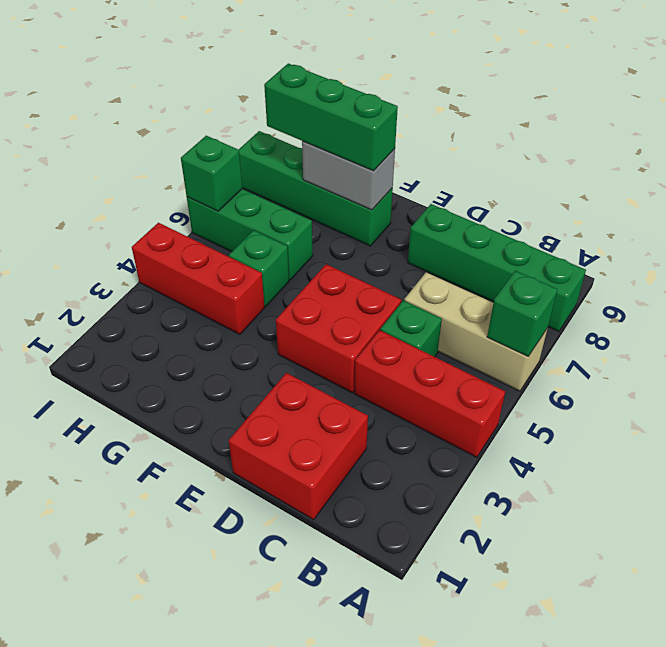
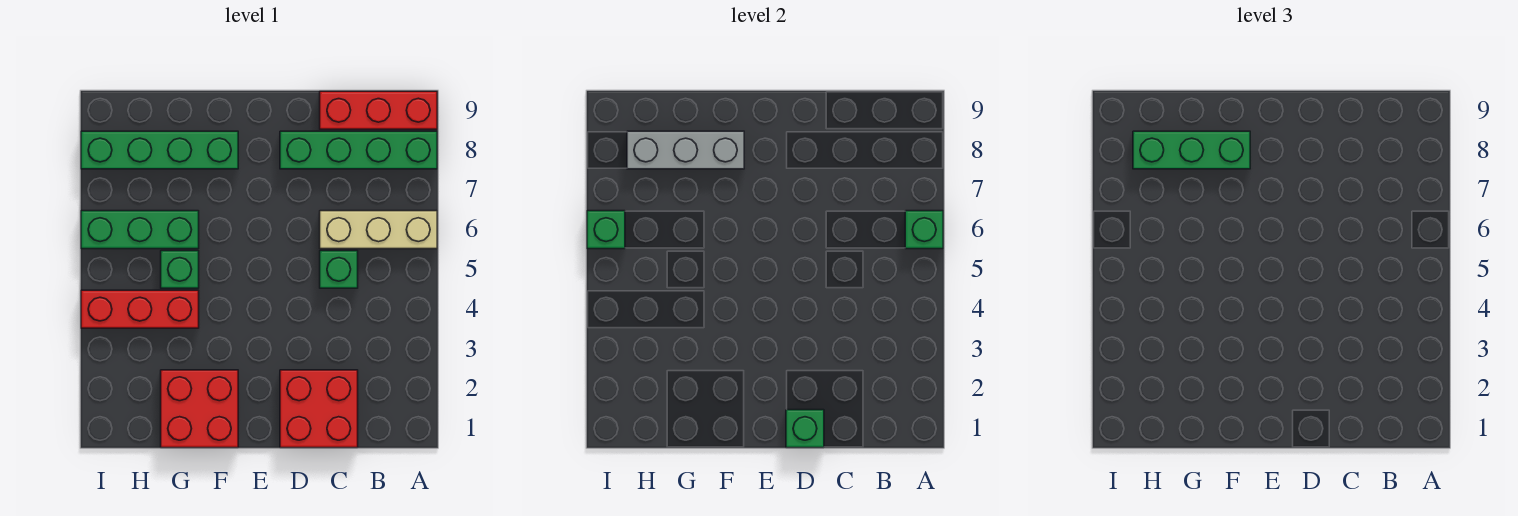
red brick A4:C4 level 1 -> red brick A9:C9 level 1
none -> green brick D1 level 2
red brick D4:E5 level 1 -> red brick F1:G2 level 1
grey brick F8:G8 level 2 -> grey brick F8:H8 level 2

